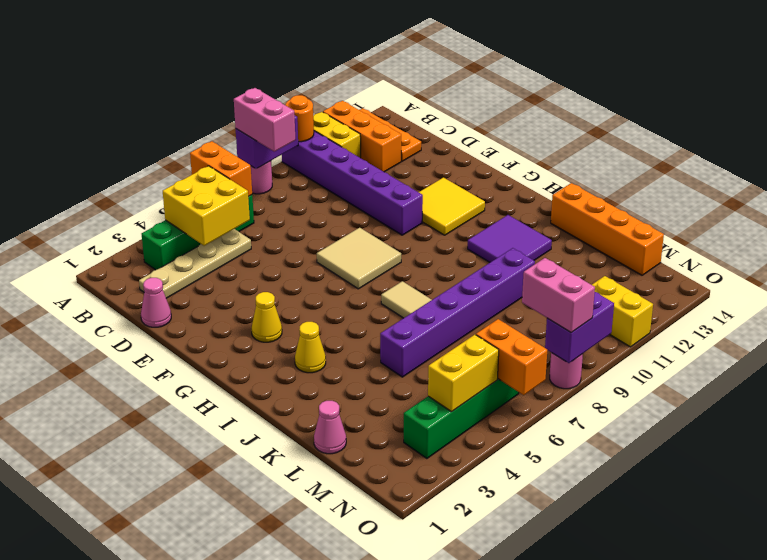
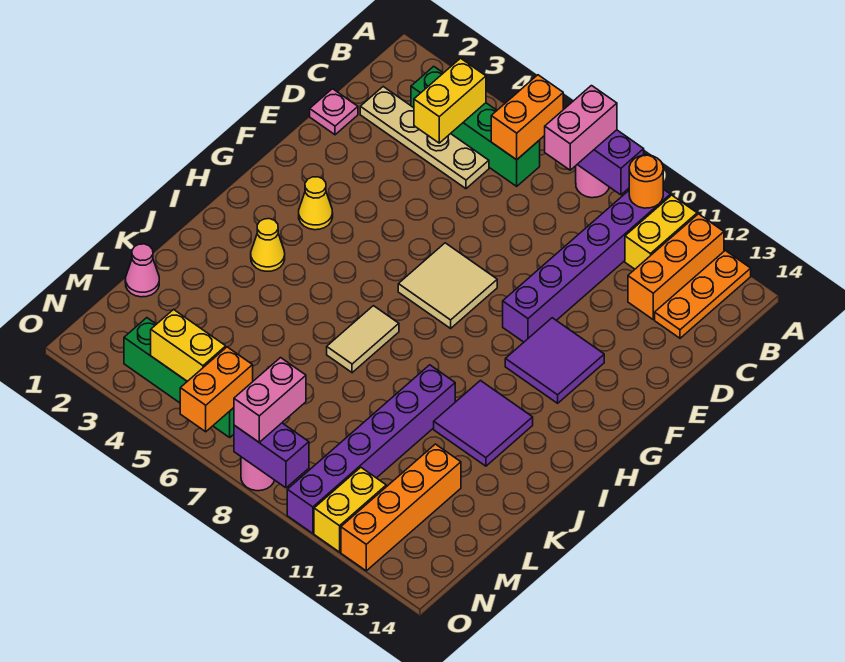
yellow brick B4:C5 level 2 -> yellow brick B4:C4 level 2
pink cone D1 level 1 -> pink plate D1 level 1
yellow tile F11:G12 level 1 -> purple tile F11:G12 level 1
orange brick J14:M14 level 1 -> orange brick L12:O12 level 1
purple brick K5:K10 level 1 -> purple brick J10:O10 level 1

